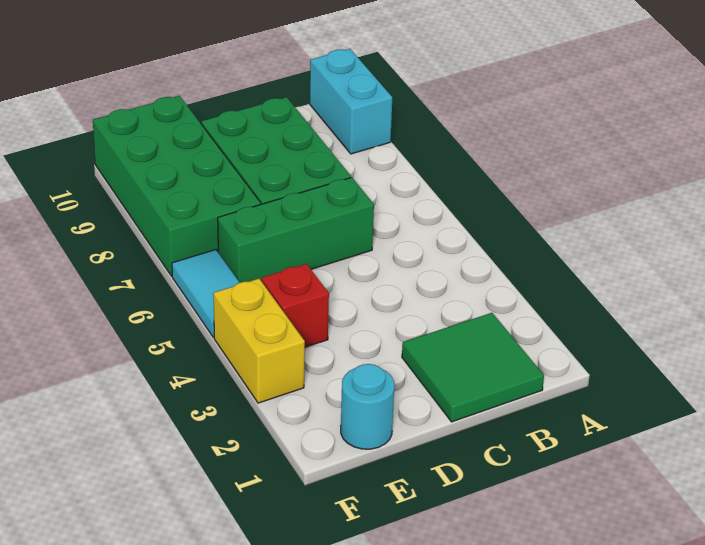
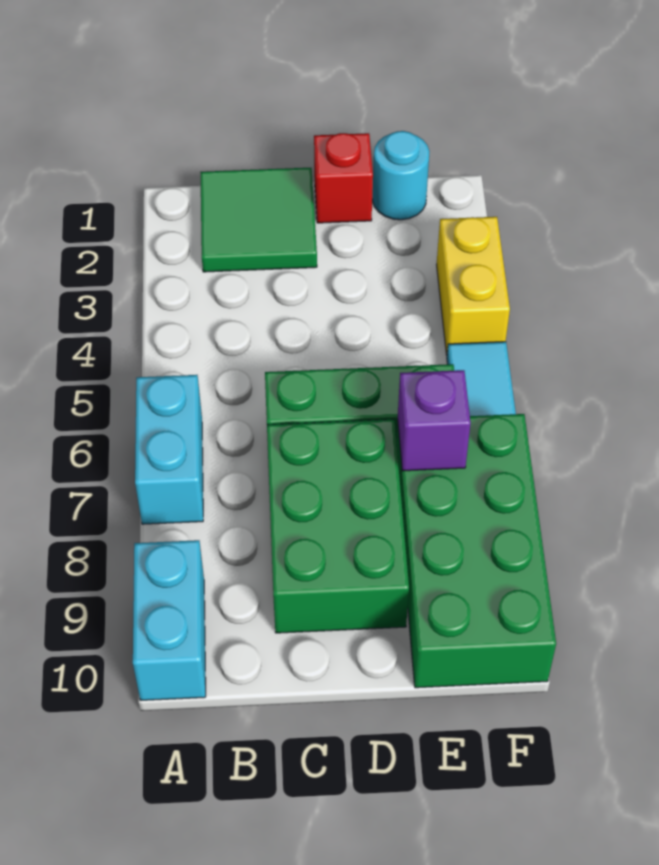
none -> cyan brick A6:A7 level 1
red brick E4 level 1 -> red brick D1 level 1
none -> purple brick E7 level 2

